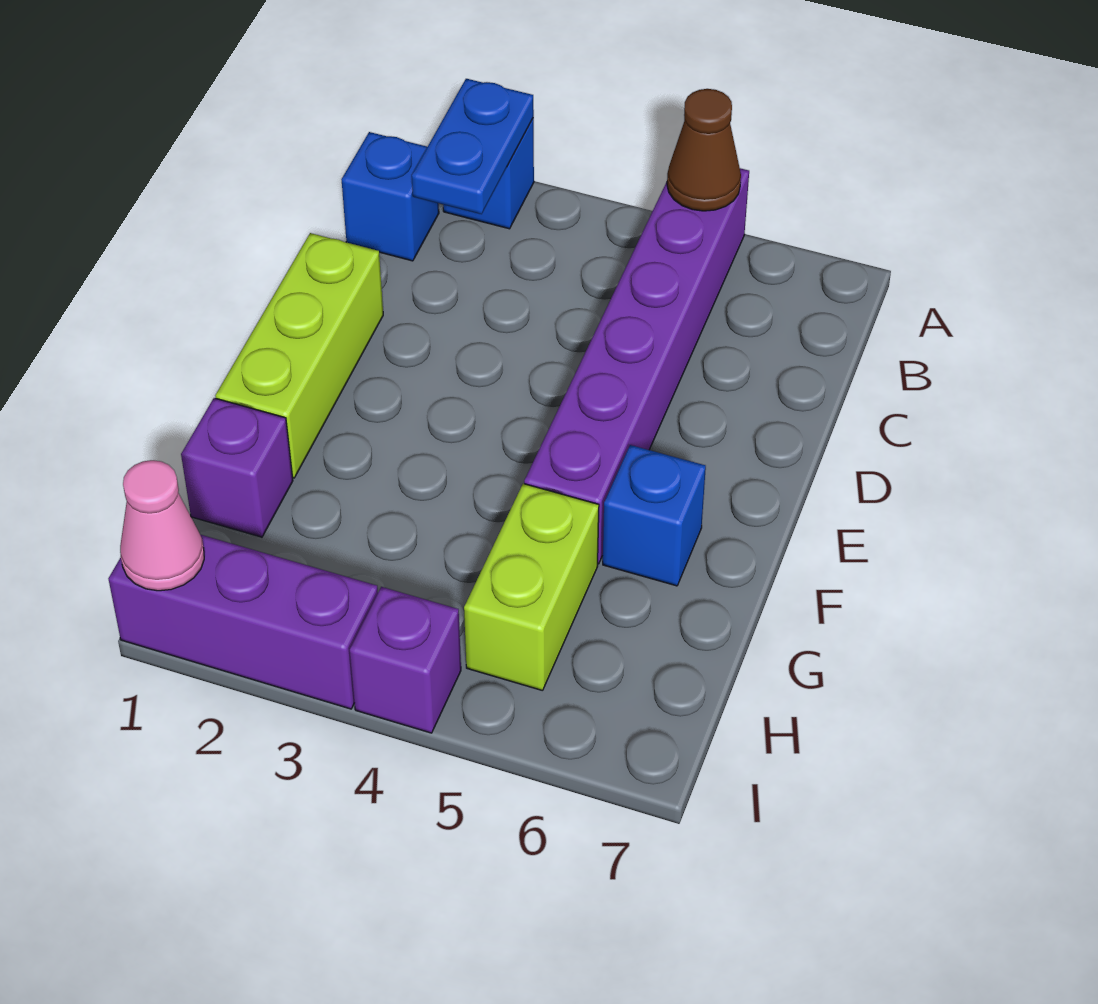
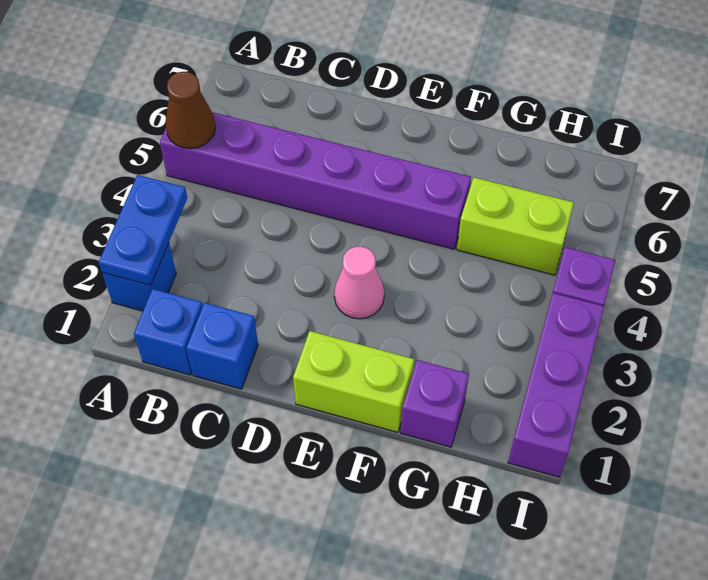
blue plate A2:B2 level 2 -> blue plate A2:A3 level 2
lime brick D1:F1 level 1 -> lime brick E1:F1 level 1
blue brick F6 level 1 -> blue brick C1 level 1
pink cone I1 level 2 -> pink cone E3 level 1

